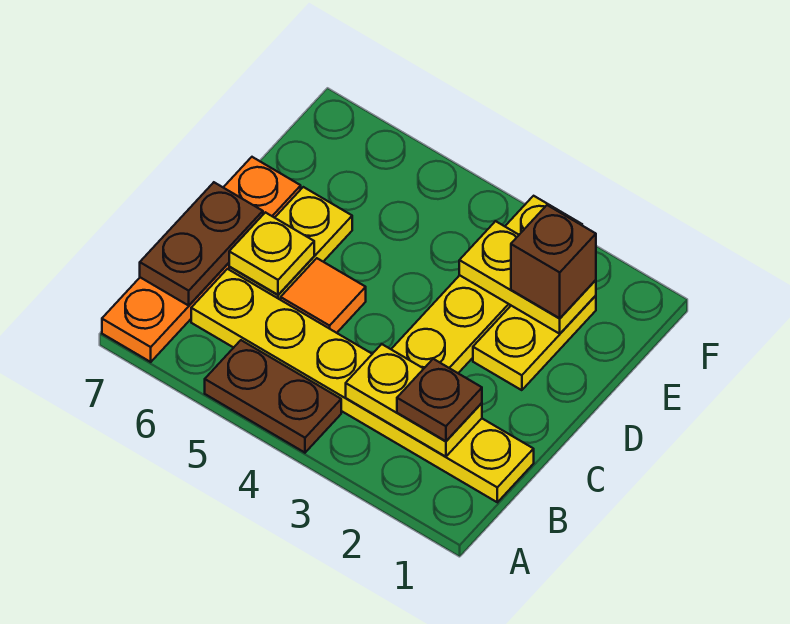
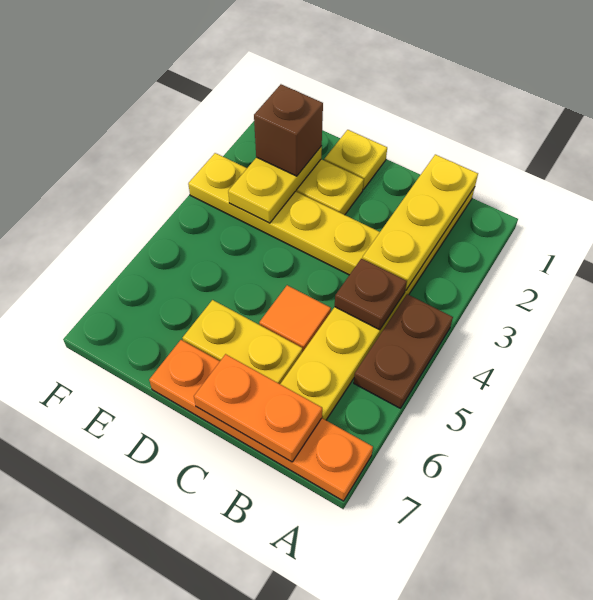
yellow plate B2:B3 level 2 -> yellow plate B1:B3 level 2
brown plate B2 level 3 -> brown plate B4 level 2
brown plate B7:C7 level 2 -> orange plate B7:C7 level 2
yellow plate C6 level 2 -> yellow plate D1 level 1

